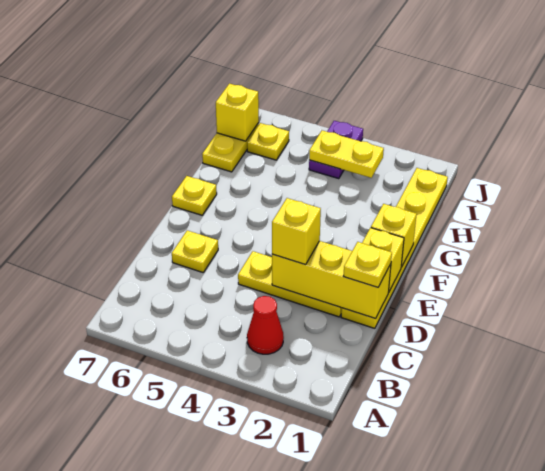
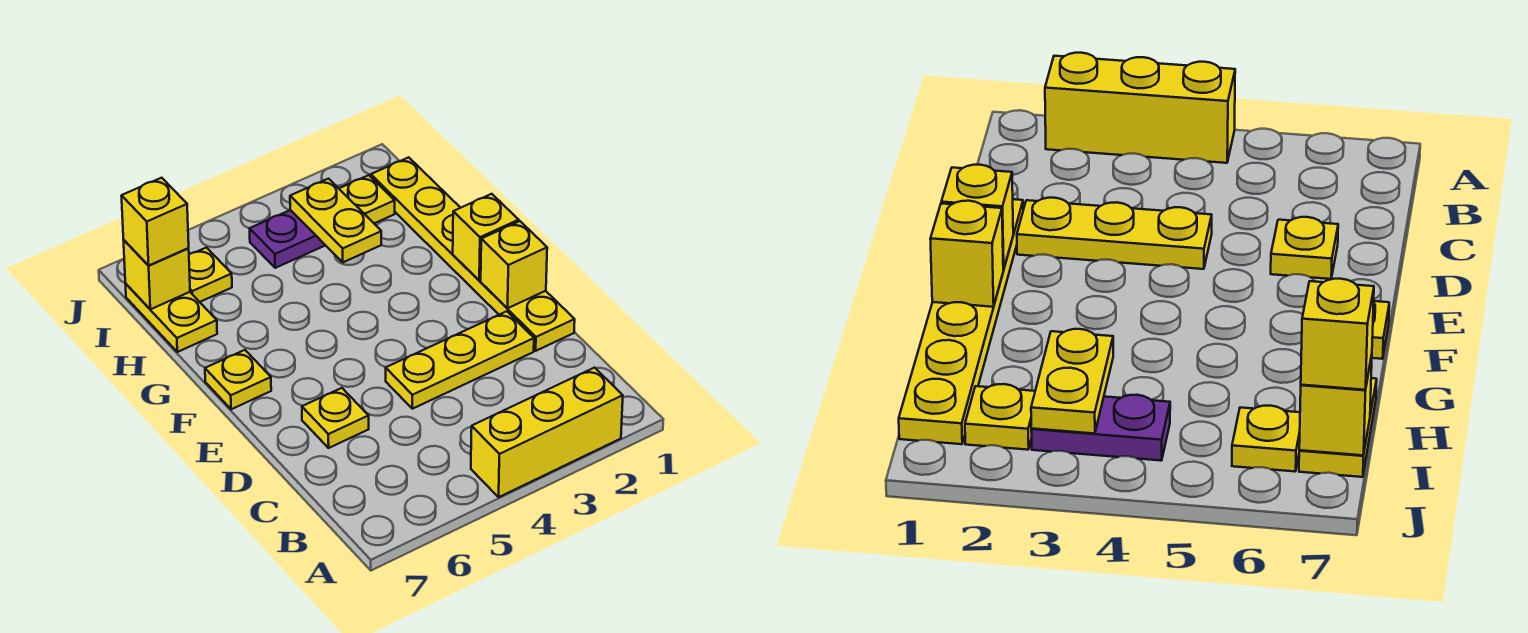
red cone B3 level 1 -> none
yellow brick D1:D3 level 2 -> yellow brick A2:A4 level 1
yellow plate D1 level 3 -> yellow plate I2 level 1
yellow brick D3 level 3 -> yellow brick I7 level 3
yellow plate I3:I4 level 2 -> yellow plate H3:I3 level 2
purple plate I4:J4 level 1 -> purple plate I3:I4 level 1

